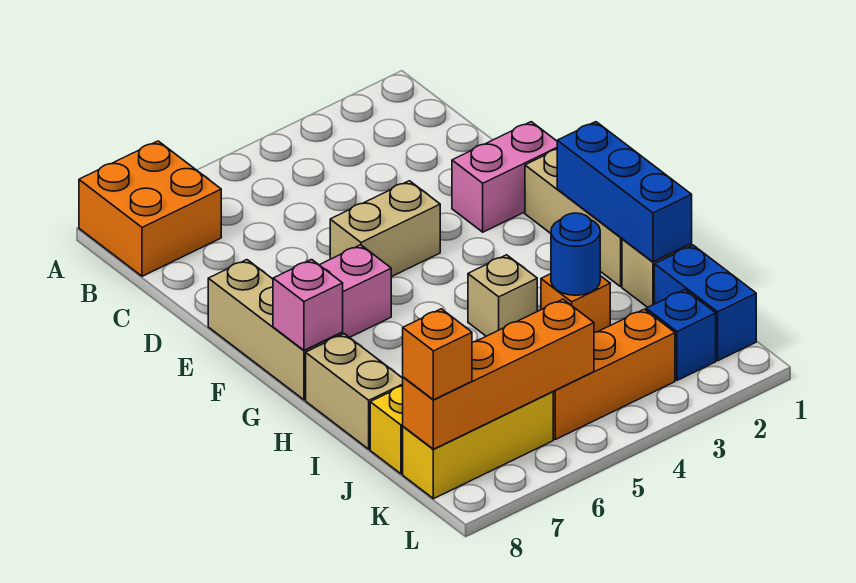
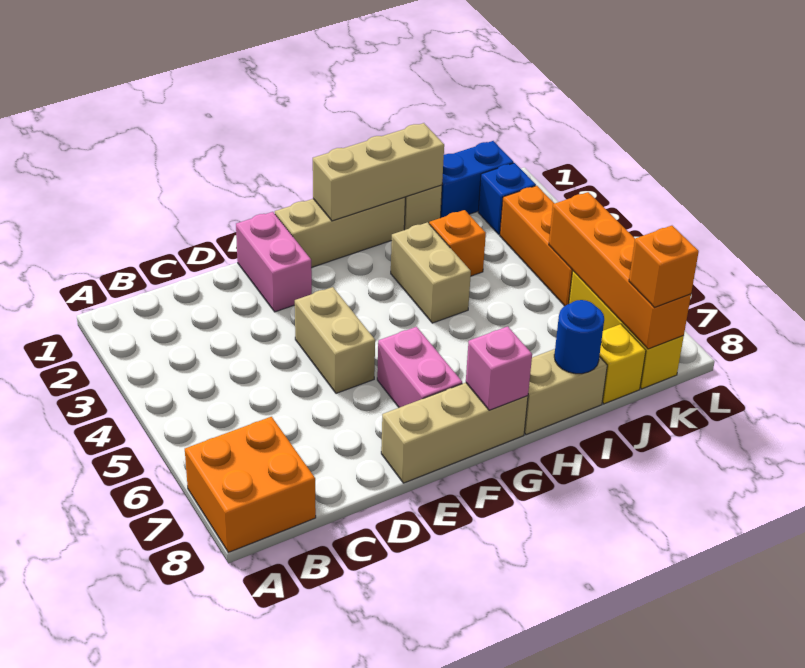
blue brick G1:I1 level 2 -> tan brick G1:I1 level 2
tan brick H4 level 1 -> tan brick H3:H4 level 1
blue round brick I3 level 2 -> blue round brick I8 level 2

